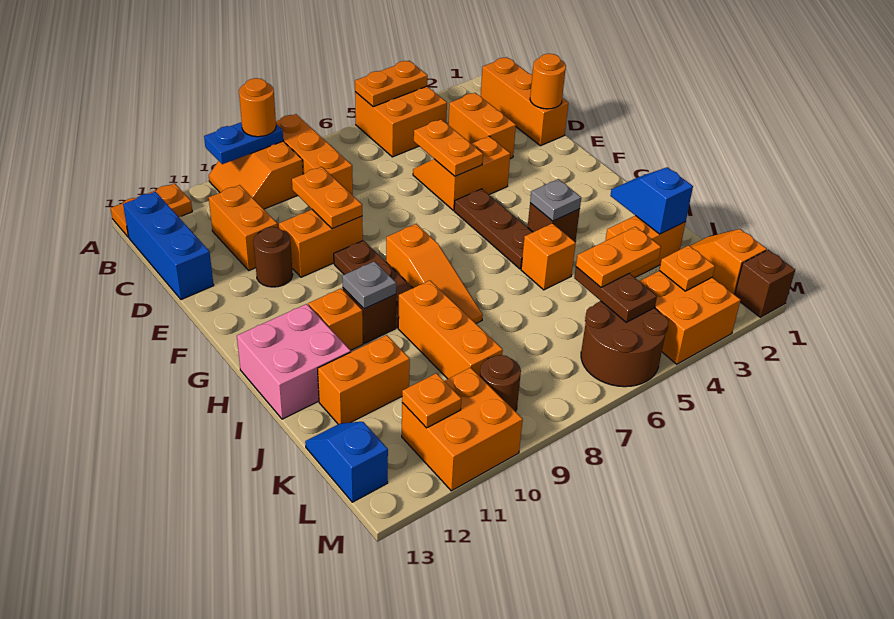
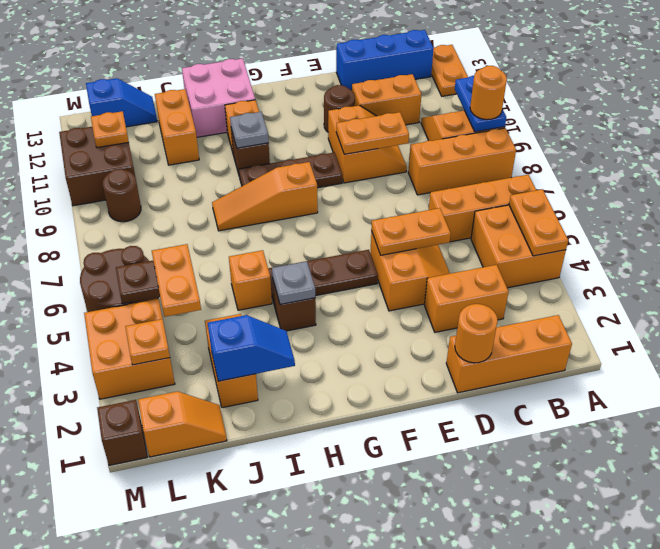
orange brick I9:K9 level 1 -> orange brick A6:C6 level 1
orange brick L10:M11 level 1 -> brown brick L10:M11 level 1

